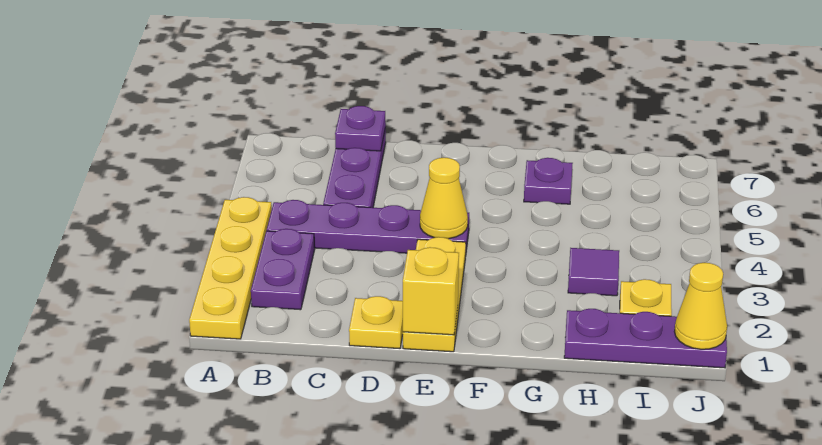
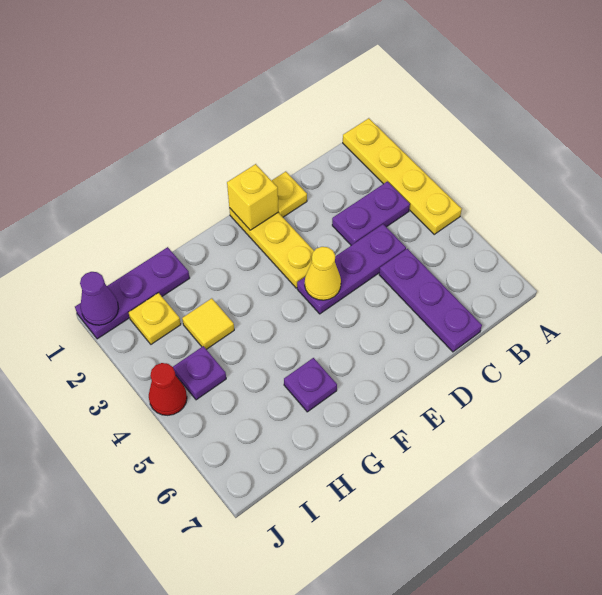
purple plate B2:B3 level 1 -> purple plate B3:C3 level 1
purple plate B4:E4 level 1 -> purple plate C4:E4 level 1
purple plate C7 level 2 -> purple plate I4 level 1
purple tile H3 level 1 -> yellow tile H3 level 1
yellow cone J1 level 2 -> purple cone J1 level 2
none -> red cone J4 level 1

